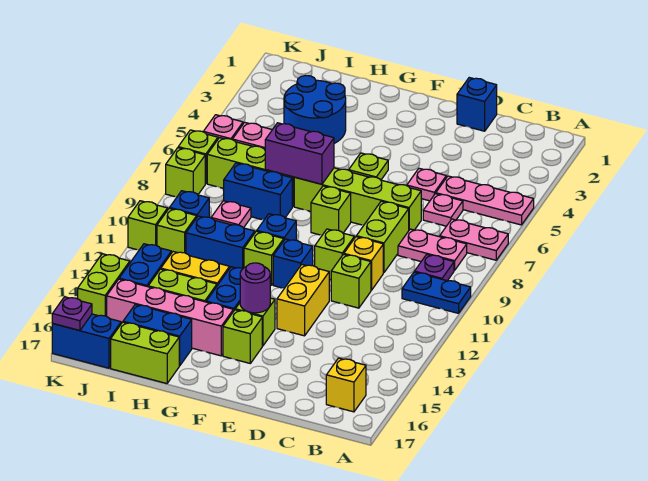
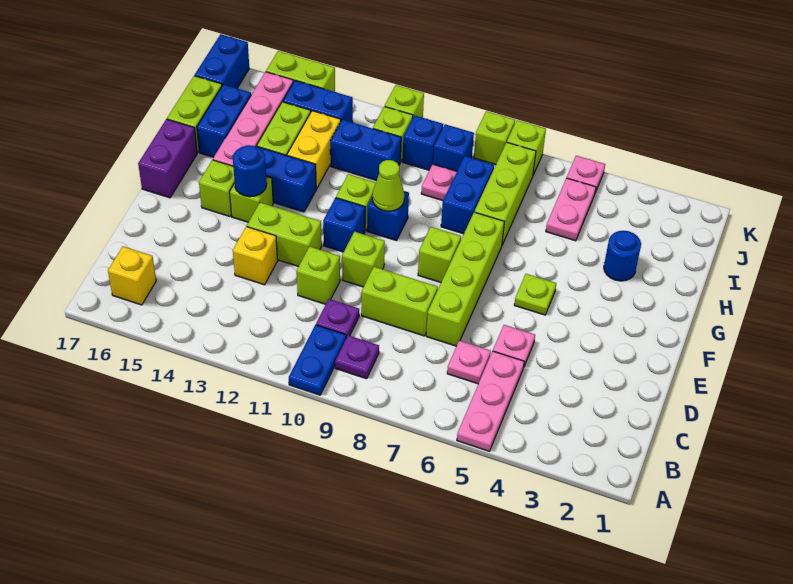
pink plate A7:B7 level 1 -> none
pink plate B8:C8 level 1 -> none
blue brick D1 level 1 -> blue brick J9 level 1
yellow brick D10 level 1 -> yellow brick D13 level 1
yellow brick E12:E13 level 1 -> lime brick E12:E13 level 1
purple round brick F14 level 2 -> blue round brick F14 level 2
purple brick G7:H7 level 2 -> purple brick F17:G17 level 1
none -> lime cone G10 level 2
blue round brick H3:I4 level 1 -> blue round brick H3 level 1
blue brick H11:I11 level 1 -> blue brick I11:I12 level 1
purple plate K17 level 2 -> purple plate C10 level 1

